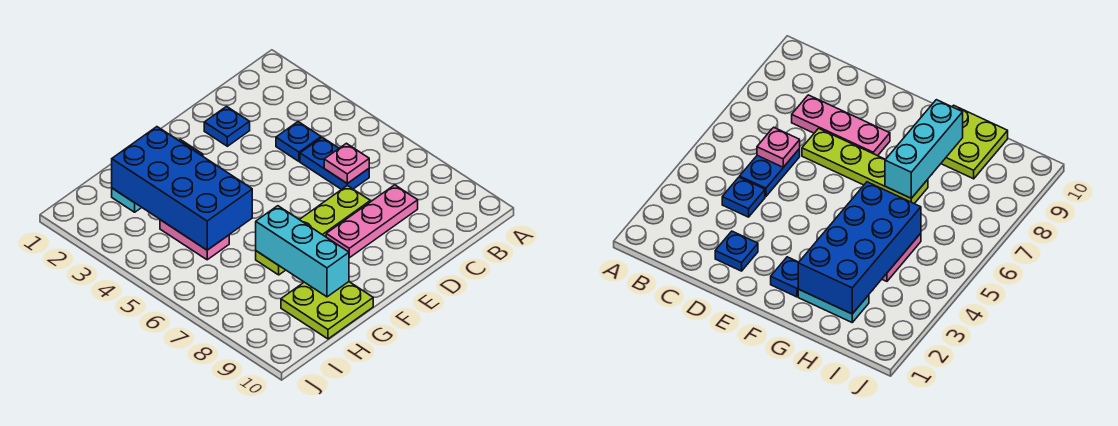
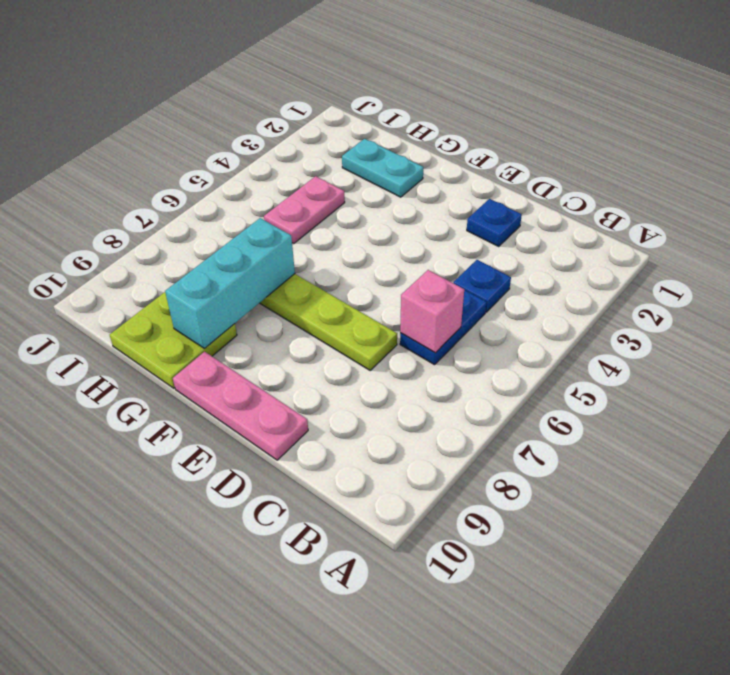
pink plate C6 level 2 -> pink brick C6 level 2
pink plate C8:E8 level 1 -> pink plate D10:F10 level 1
blue plate F2 level 1 -> none
blue brick G2:H5 level 2 -> none

